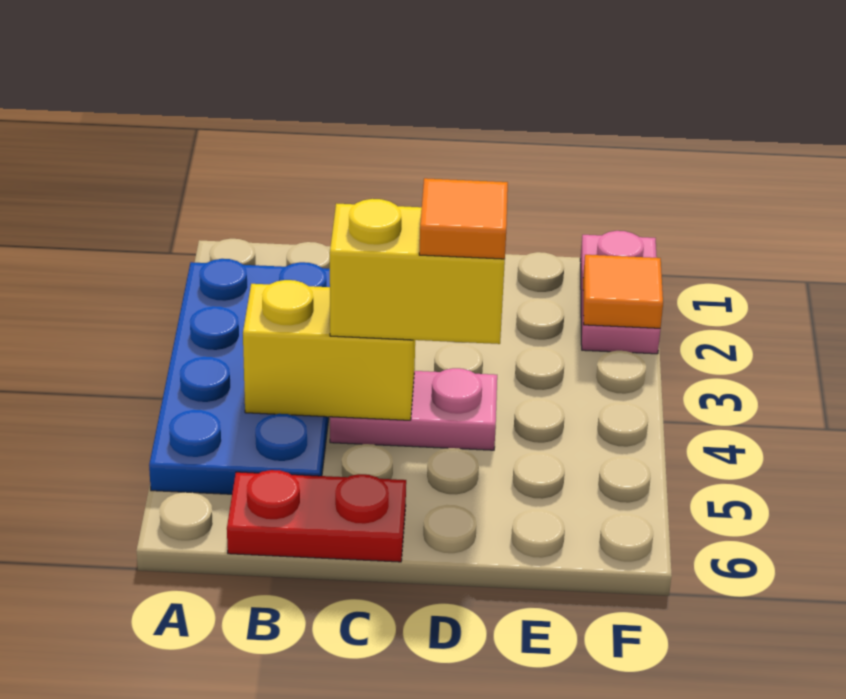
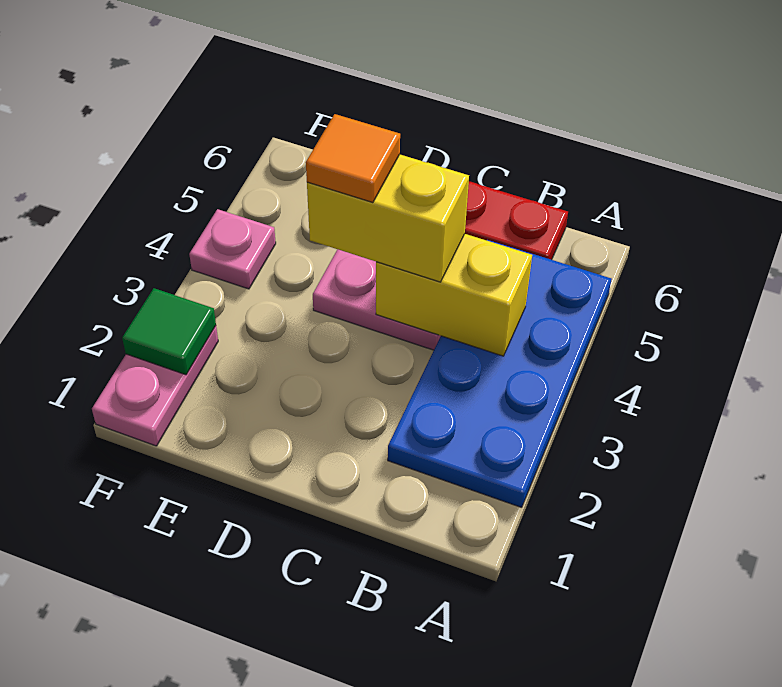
orange tile F2 level 2 -> green tile F2 level 2
none -> pink plate F4 level 1

